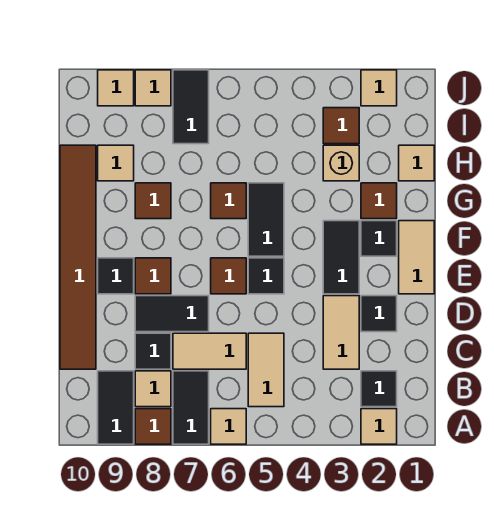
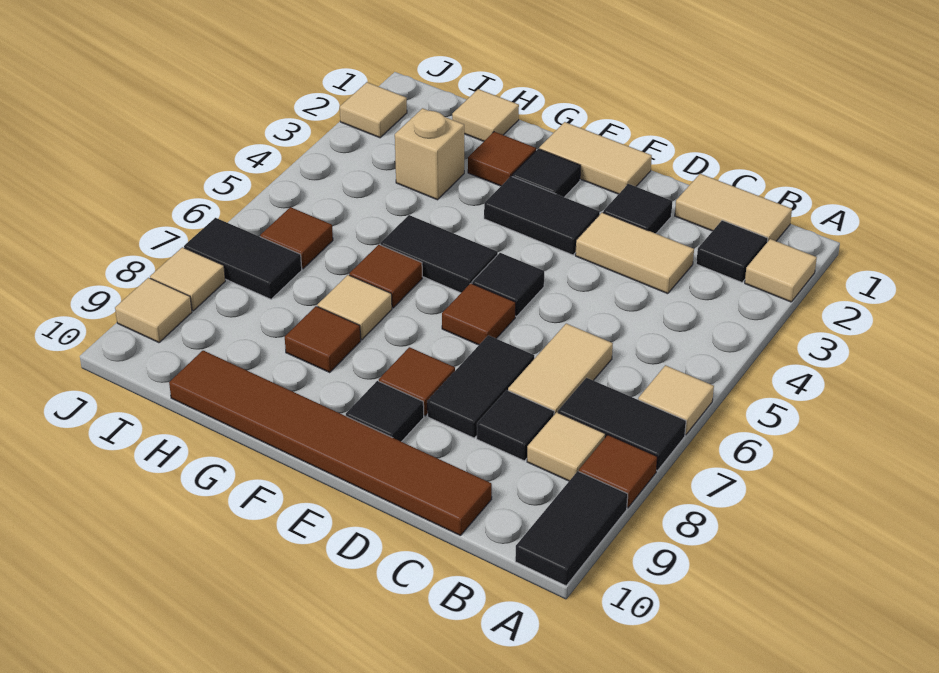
black tile A9:B9 level 1 -> black tile A9:A10 level 1
tan tile B5:C5 level 1 -> tan tile B1:C1 level 1
tan tile H9 level 1 -> tan tile G7 level 1
brown tile I3 level 1 -> brown tile I6 level 1

